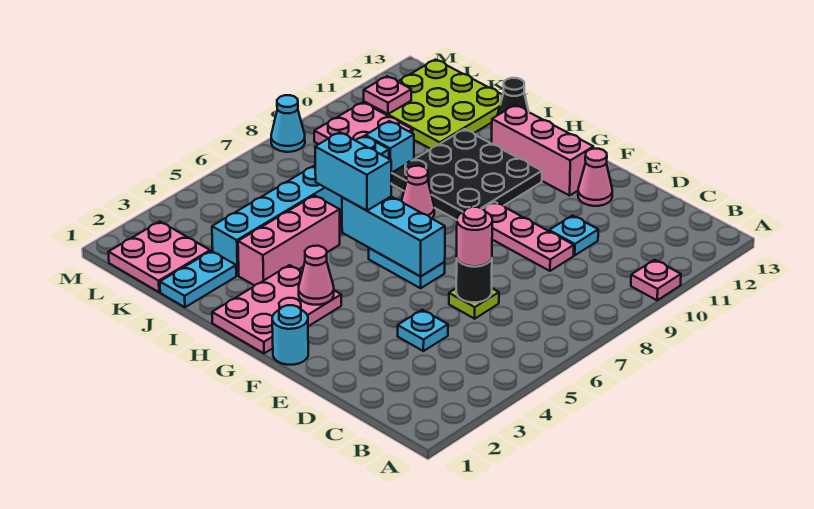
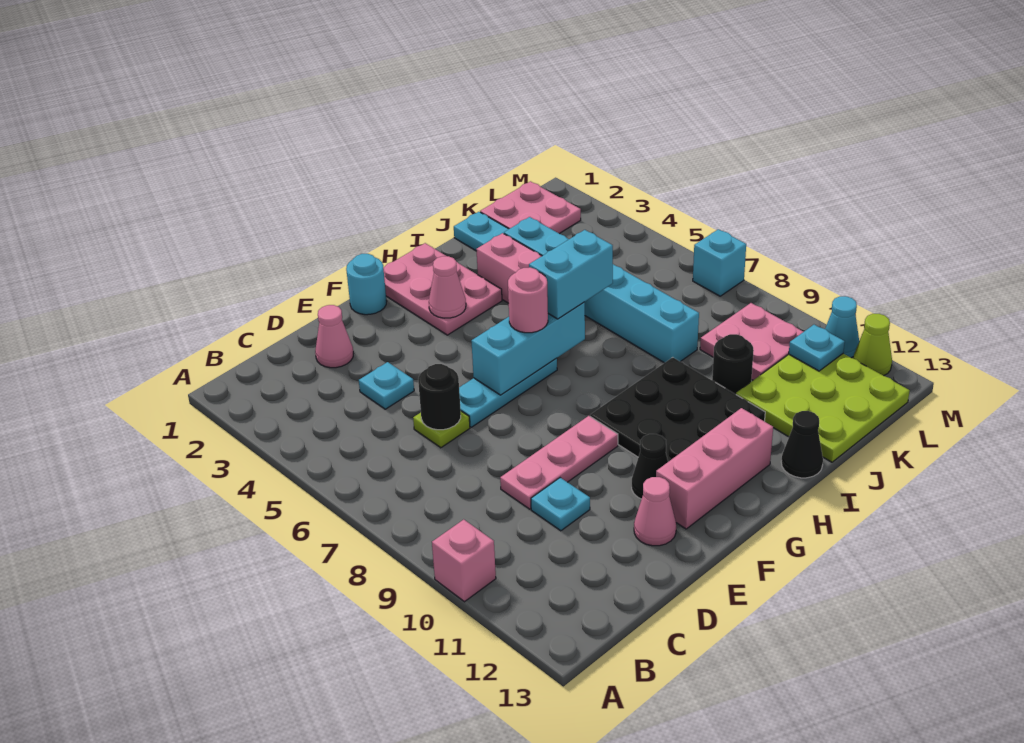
pink plate A10 level 1 -> pink brick A10 level 1
pink round brick D6 level 3 -> pink round brick G6 level 3
cyan plate F6:G6 level 1 -> cyan plate E6:G6 level 1
none -> black cone F11 level 1
pink cone H8 level 1 -> pink cone D2 level 1
cyan brick J9 level 1 -> cyan brick M7 level 1
none -> black round brick J10 level 1
pink plate L11 level 2 -> cyan plate L11 level 2
cyan cone M8 level 1 -> cyan cone M11 level 1
none -> lime cone M12 level 1

